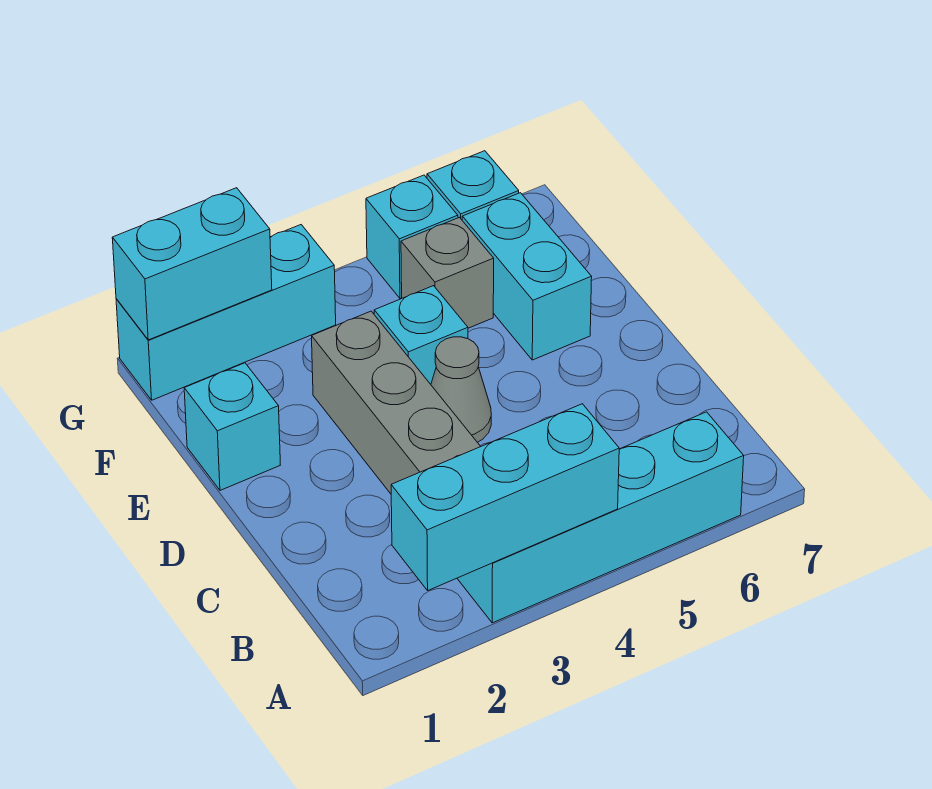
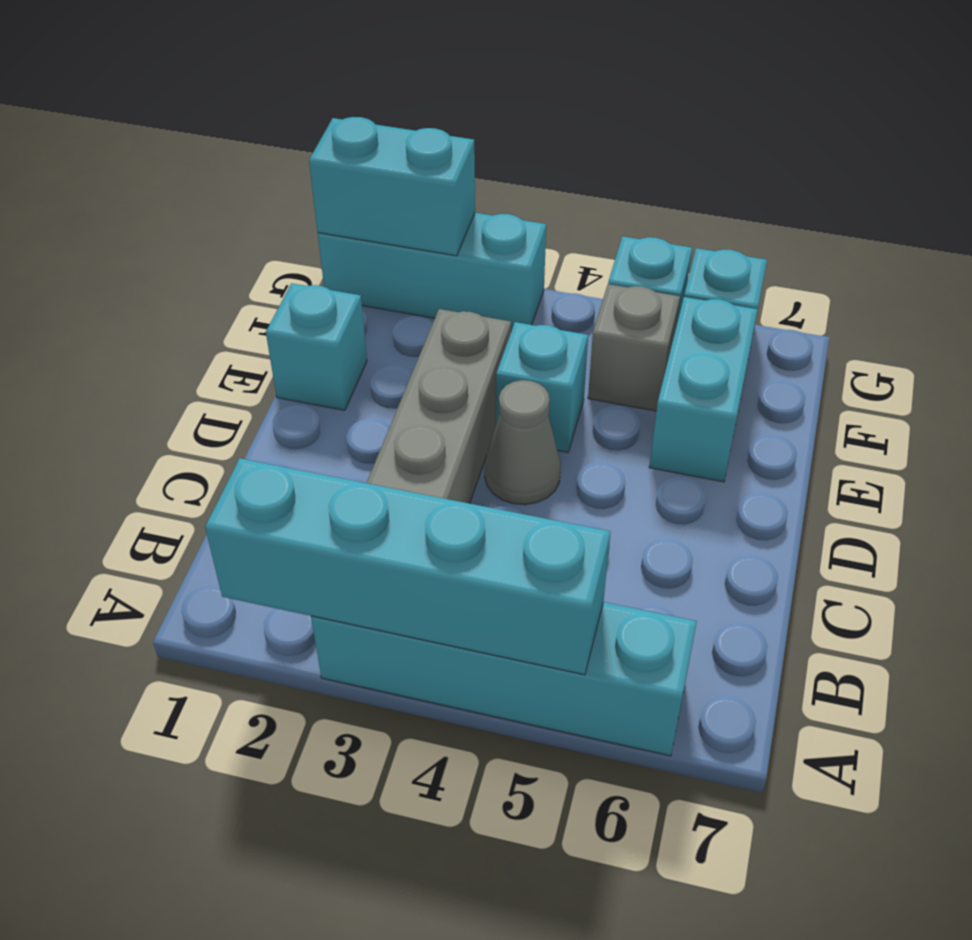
cyan brick A2:A4 level 2 -> cyan brick A2:A5 level 2

